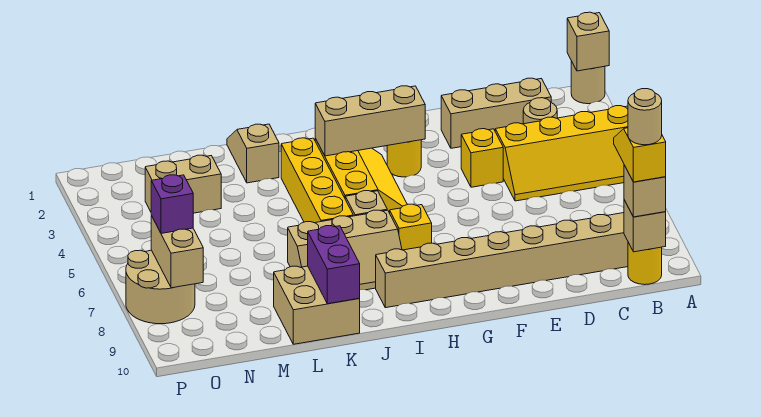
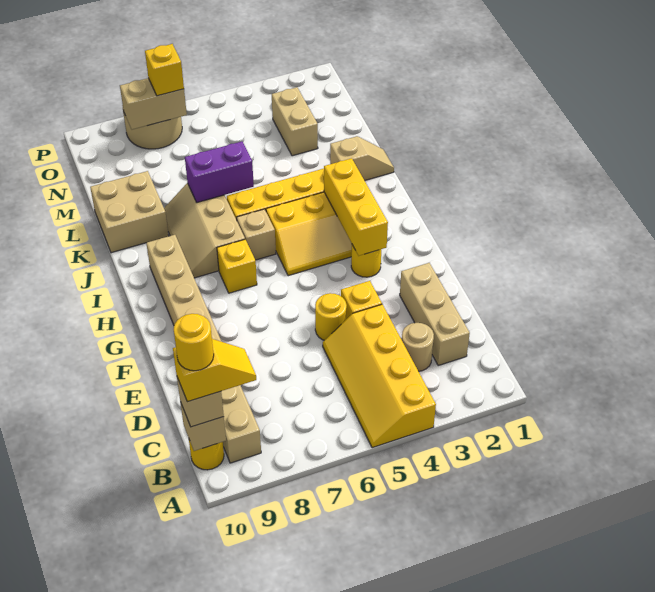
tan round brick A1 level 1 -> none
tan brick A1 level 2 -> none
tan round brick B10 level 5 -> yellow round brick B10 level 5
none -> yellow round brick E5 level 1
tan brick G3:I3 level 2 -> yellow brick G3:I3 level 2
purple brick K9:K10 level 2 -> purple brick K6:K7 level 2
purple brick O7 level 3 -> yellow brick O7 level 3

